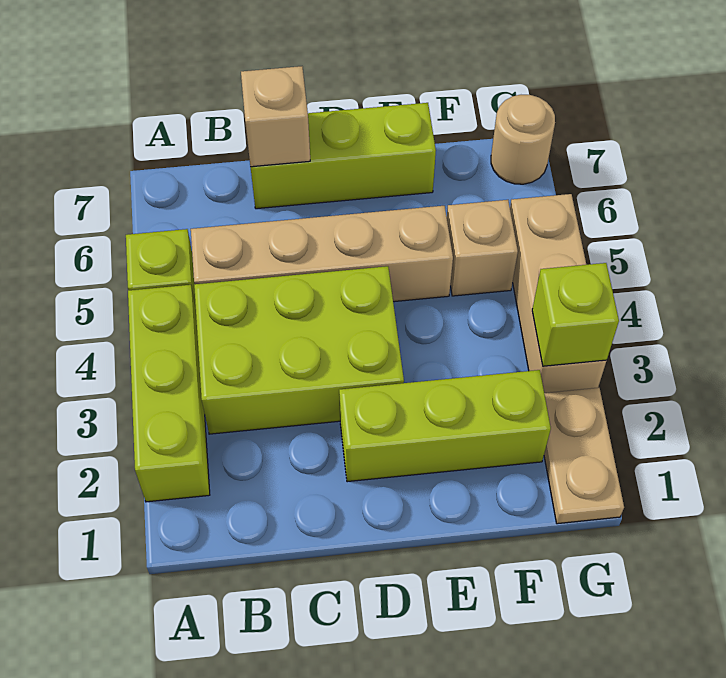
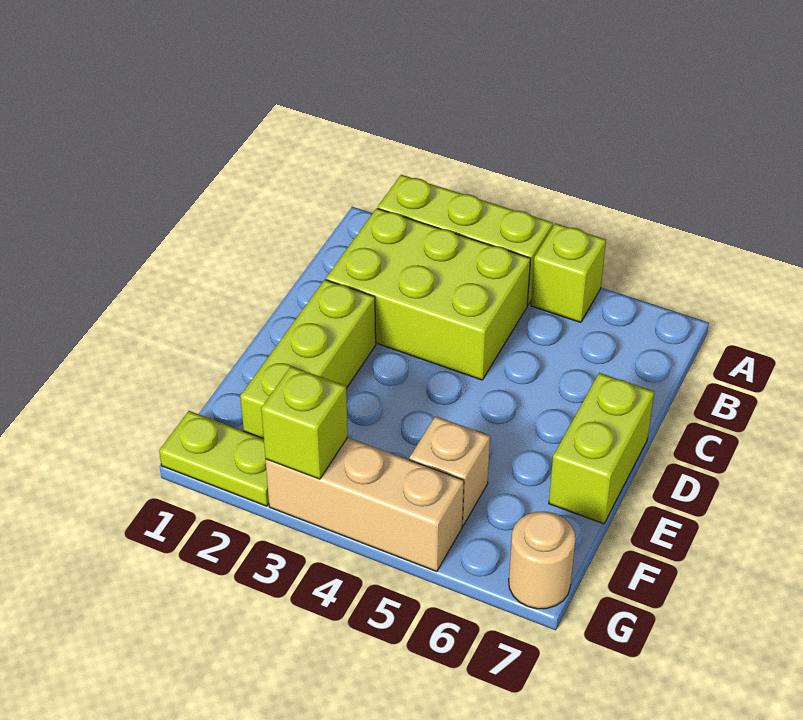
lime brick B3:D4 level 1 -> lime brick B2:C4 level 1
tan brick B5:E5 level 1 -> none
lime brick C7:E7 level 1 -> lime brick D7:E7 level 1
tan brick C7 level 2 -> none
tan plate G1:G2 level 1 -> lime plate G1:G2 level 1

